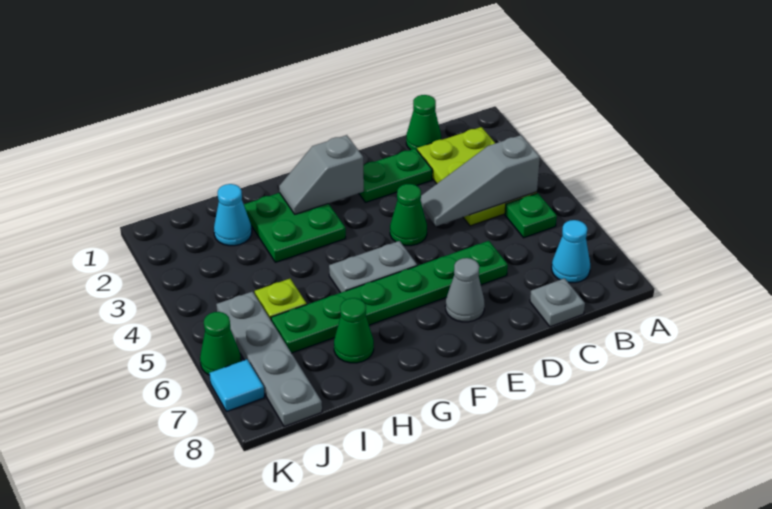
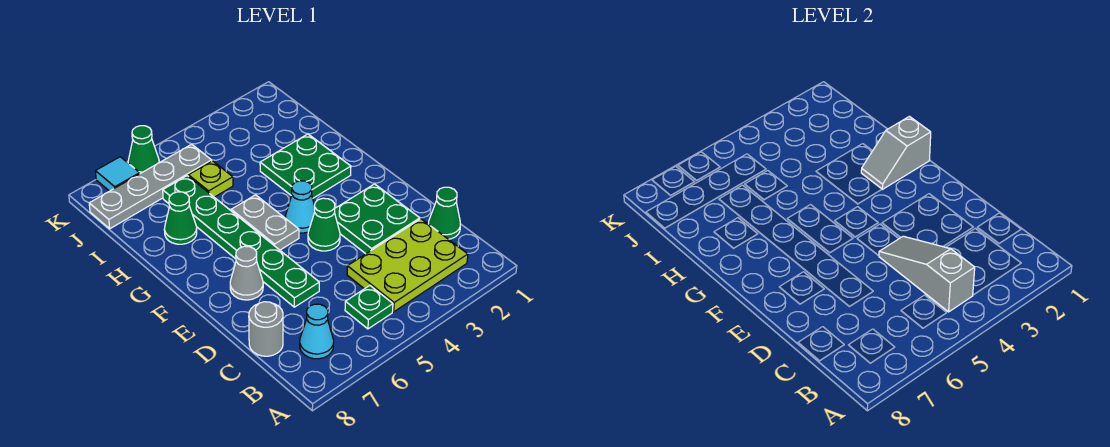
grey plate C8 level 1 -> grey round brick C8 level 1
green plate D2:E2 level 1 -> green plate D2:E3 level 1
grey slope F2:G2 level 2 top F -> grey slope G1:G2 level 2 top 1
cyan cone I2 level 1 -> cyan cone F4 level 1

